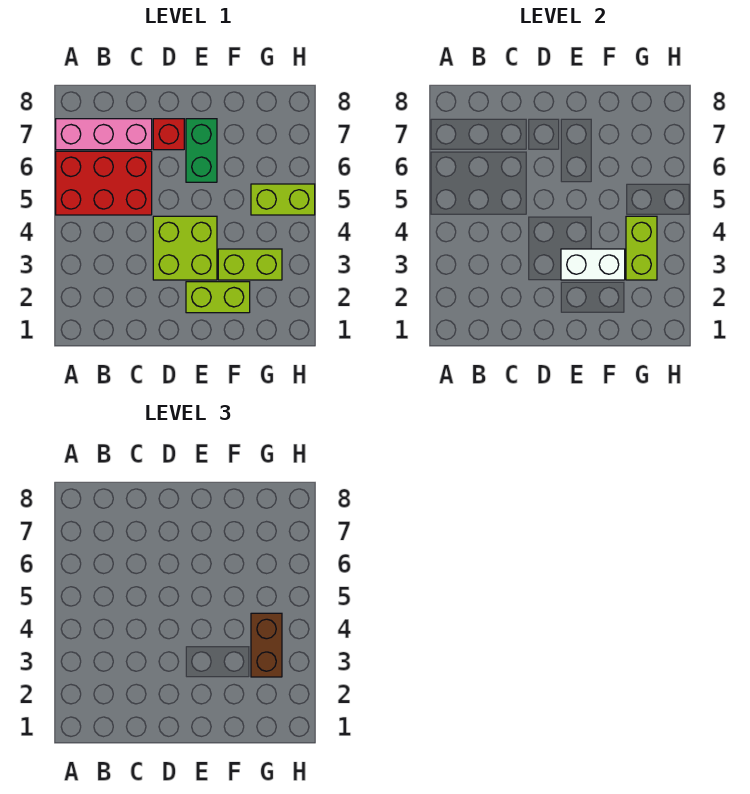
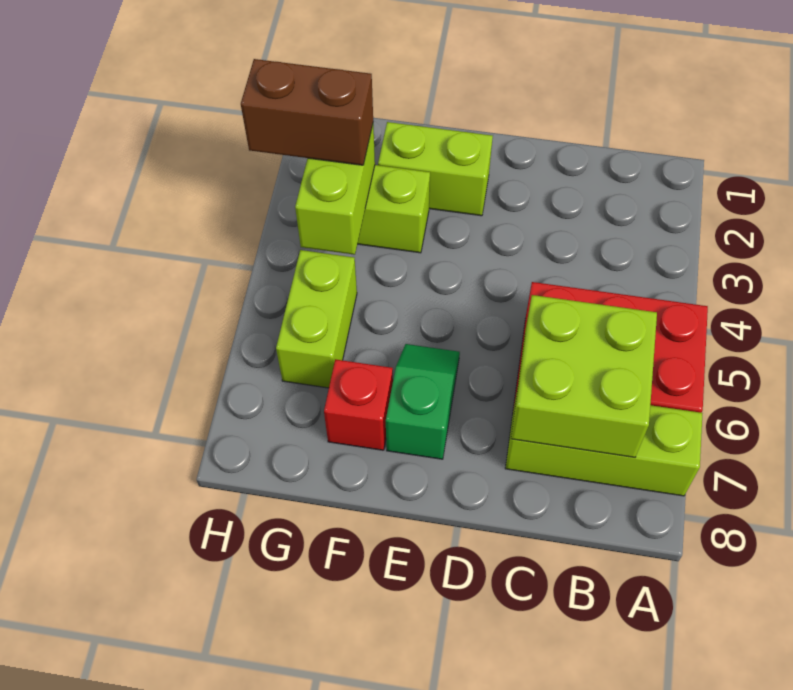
pink brick A7:C7 level 1 -> lime brick A7:C7 level 1
lime brick D3:E4 level 1 -> lime brick B6:C7 level 2
red brick D7 level 1 -> red brick F7 level 1
white brick E3:F3 level 2 -> none
green brick E6:E7 level 1 -> green slope E6:E7 level 1 top 7
brown brick G3:G4 level 3 -> brown brick G3:H3 level 3
lime brick G5:H5 level 1 -> lime brick G5:G6 level 1

